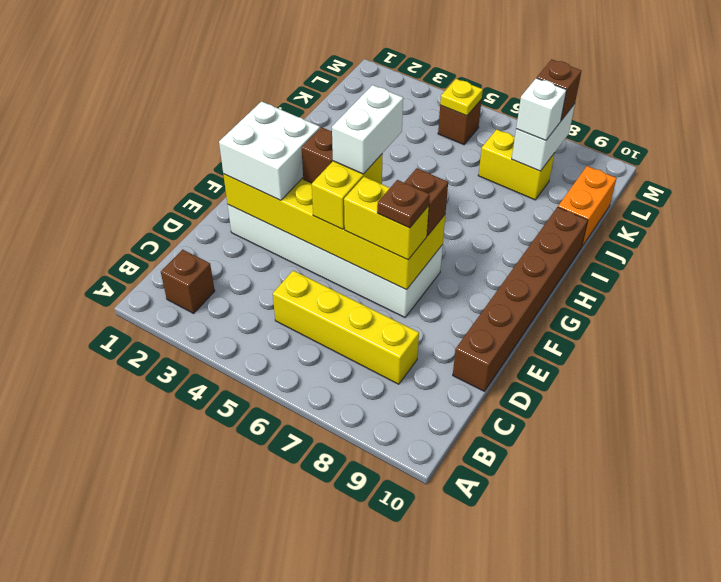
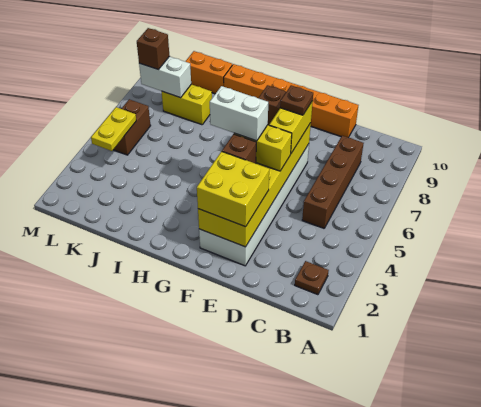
brown brick B2 level 1 -> brown plate B2 level 1
yellow brick C5:C8 level 1 -> brown brick C5:C8 level 1
brown brick D10:I10 level 1 -> orange brick D10:I10 level 1
white brick E2:F3 level 3 -> yellow brick E2:F3 level 3
yellow brick K7:K8 level 1 -> yellow brick J8:K8 level 1
white brick K8 level 3 -> none
brown brick L5 level 1 -> brown brick L5:L6 level 1
yellow plate L5 level 2 -> yellow plate L4:L5 level 2

